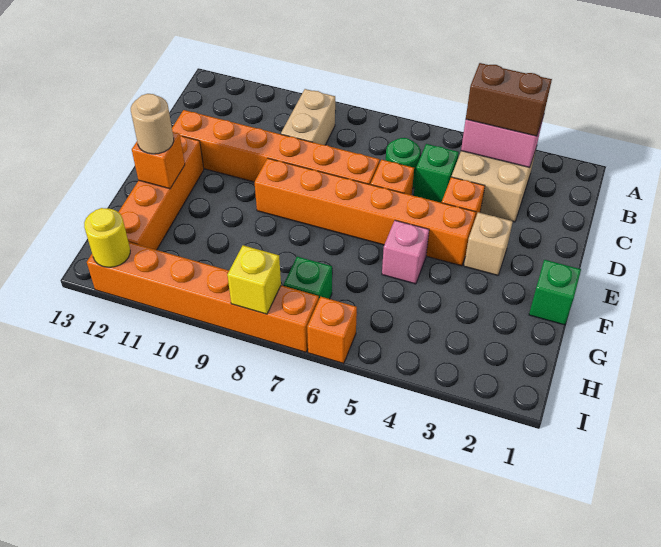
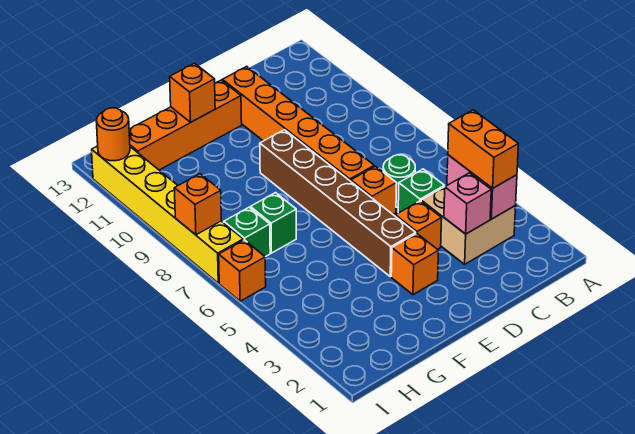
brown brick B3:B4 level 3 -> orange brick B3:B4 level 3
tan brick B9:C9 level 1 -> none
tan brick E3 level 1 -> orange brick E3 level 1
orange brick E4:E9 level 1 -> brown brick E4:E9 level 1
green brick F1 level 1 -> green brick G7 level 1
pink brick F5 level 1 -> pink brick C3 level 2
tan round brick F12 level 3 -> none
orange brick I7:I12 level 1 -> yellow brick I7:I12 level 1
yellow brick I8 level 2 -> orange brick I8 level 2
yellow round brick I12 level 2 -> orange round brick I12 level 2

